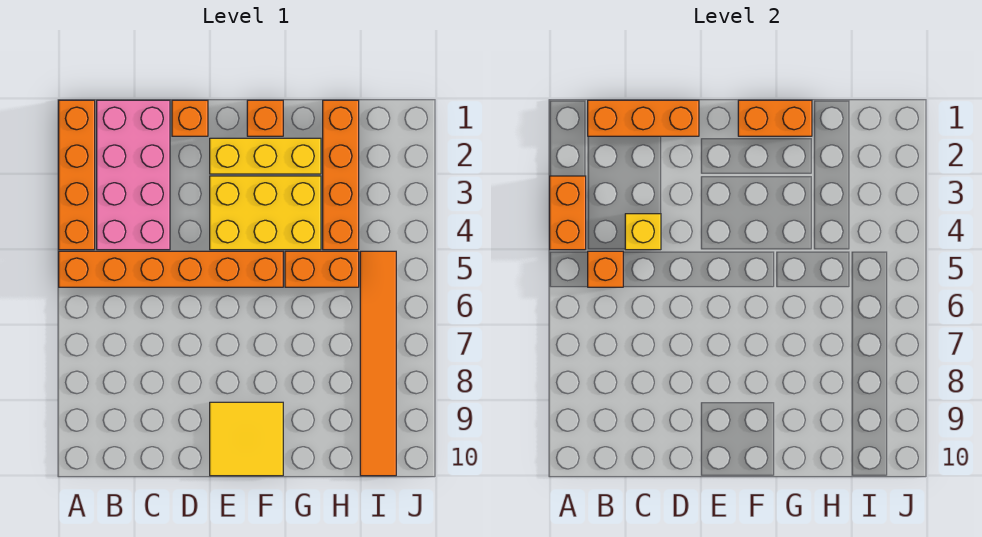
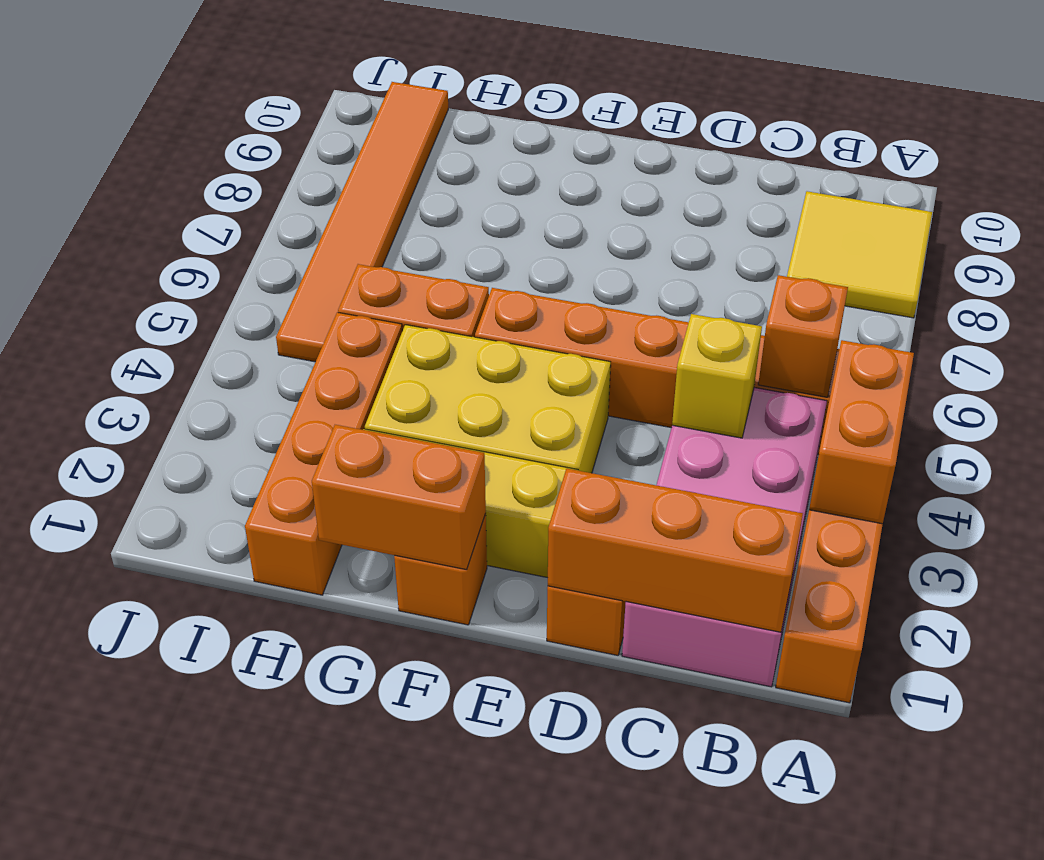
yellow tile E9:F10 level 1 -> yellow tile A8:B9 level 1

